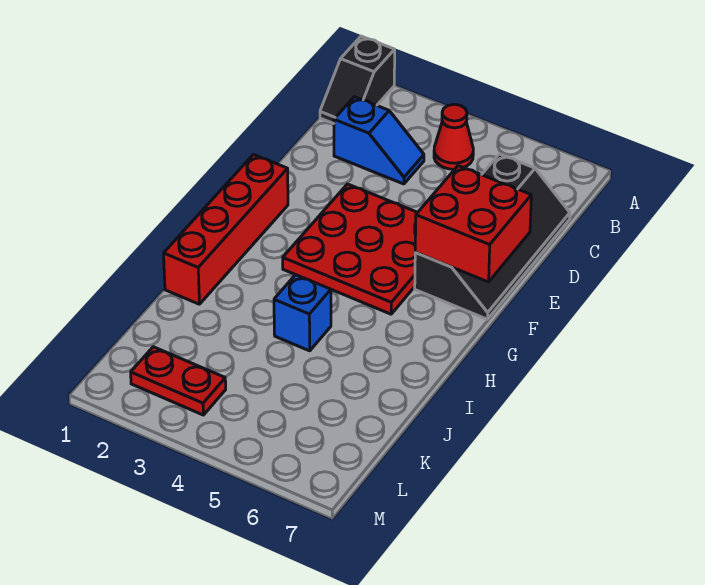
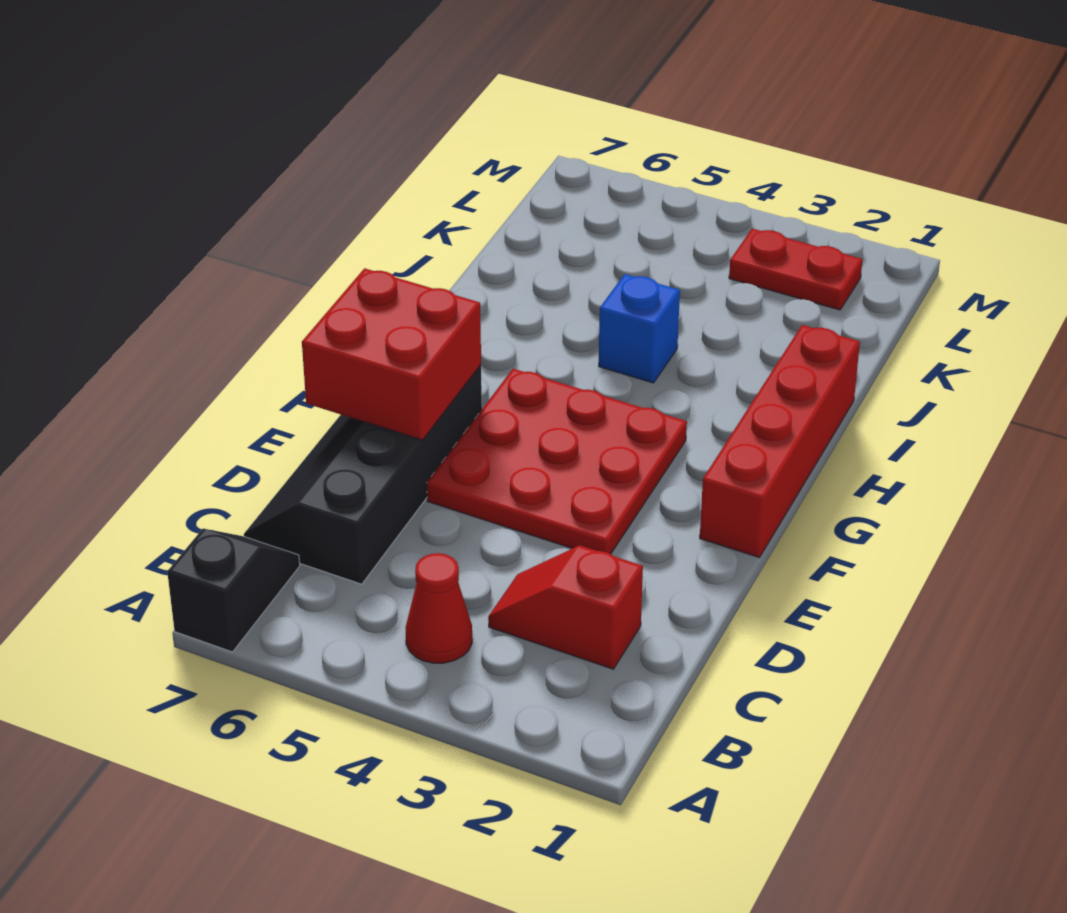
black slope A1:B1 level 1 top A -> black slope A7:B7 level 1 top A
blue slope C2:C3 level 1 top 2 -> red slope C2:C3 level 1 top 2

